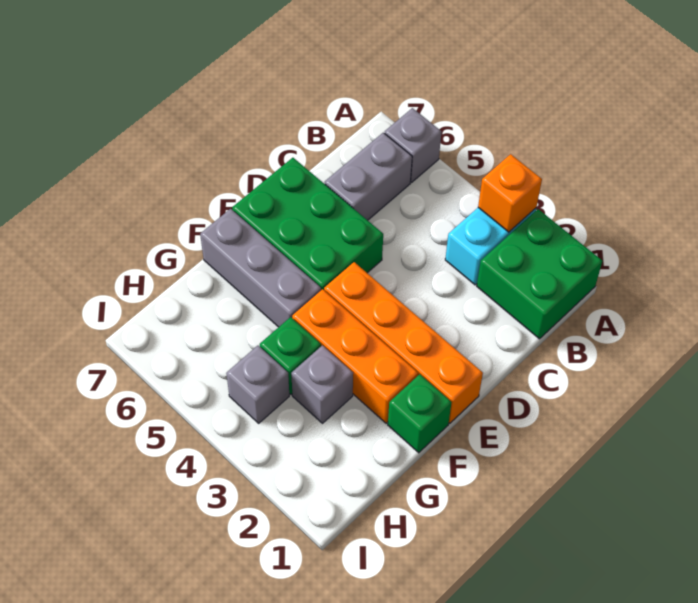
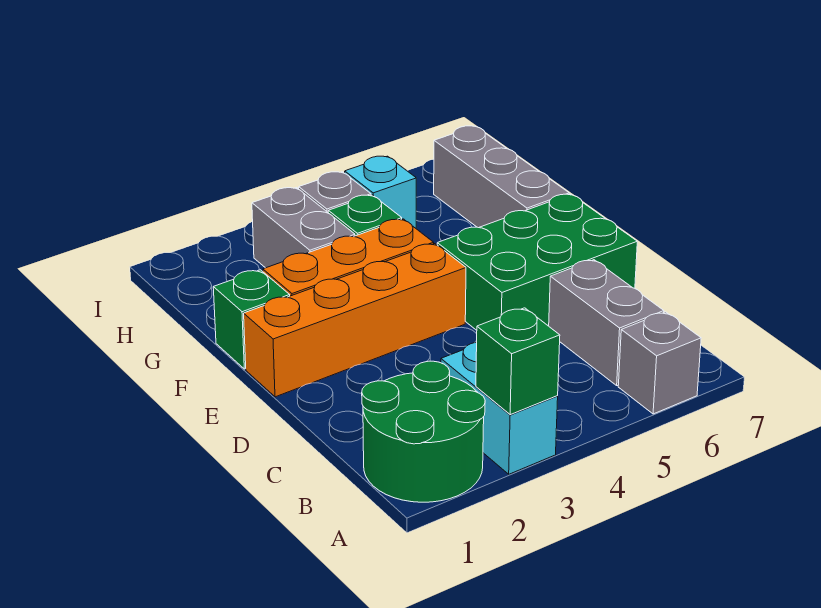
green brick A1:B2 level 1 -> green round brick A1:B2 level 1
orange brick A3 level 2 -> green brick A3 level 2
grey brick F5:F7 level 1 -> grey brick F7:H7 level 1
grey brick G3 level 1 -> grey brick G3:H3 level 1
none -> cyan brick H5 level 1

